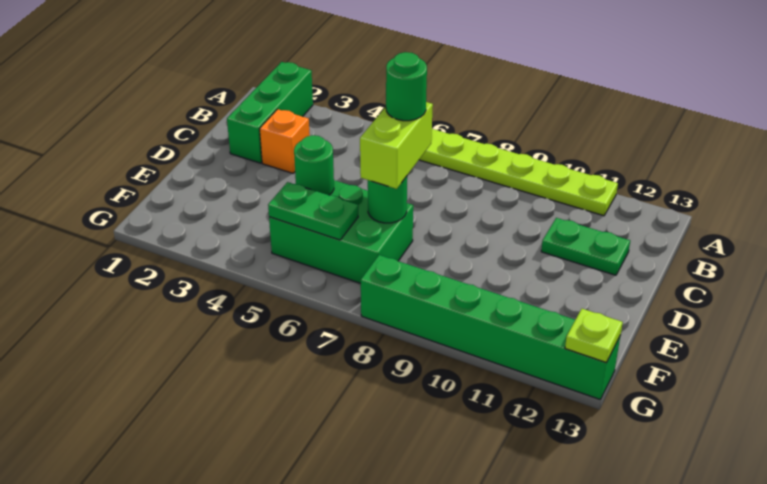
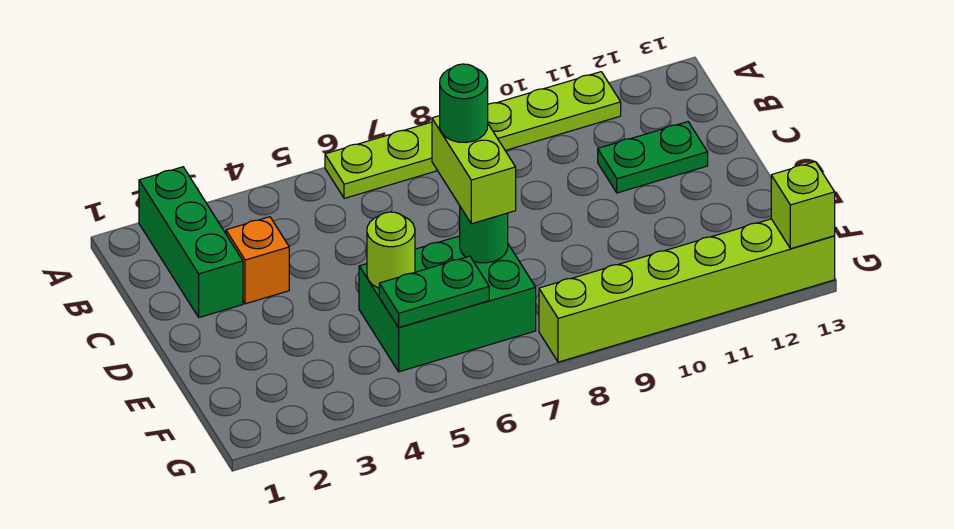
green round brick E5 level 2 -> lime round brick E5 level 2
green brick G8:G13 level 1 -> lime brick G8:G13 level 1
lime plate G13 level 2 -> lime brick G13 level 2

